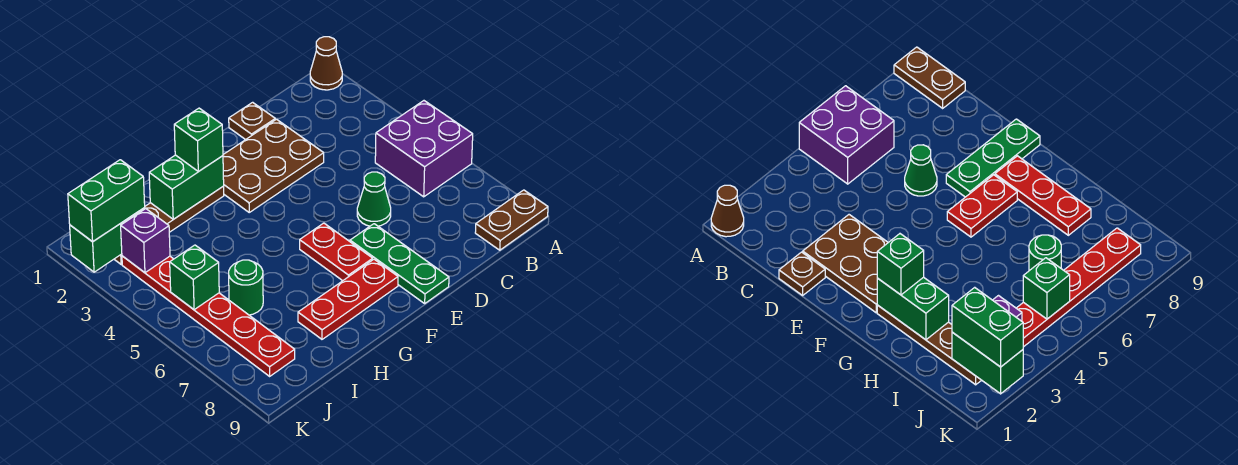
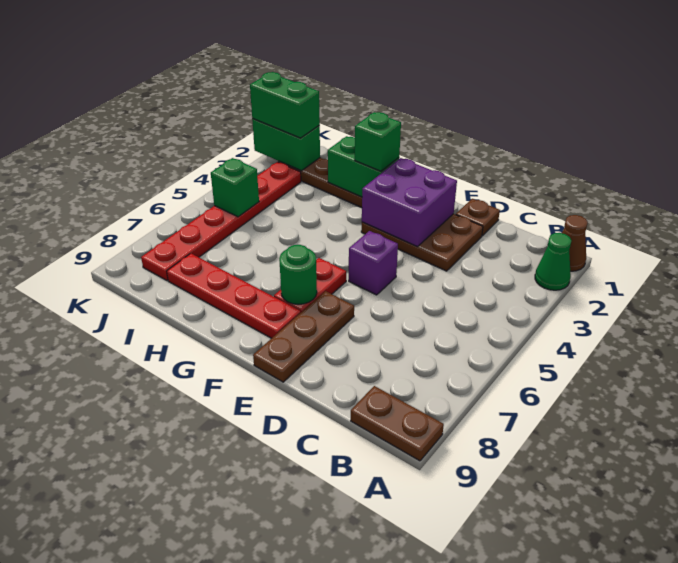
purple brick A5:B6 level 1 -> purple brick E2:F3 level 2
green cone D6 level 1 -> green cone A2 level 1
green plate E7:E9 level 1 -> brown plate E7:E9 level 1
red plate F8:H8 level 1 -> red plate F8:I8 level 1
green round brick I6 level 1 -> green round brick F7 level 2
purple brick J3 level 2 -> purple brick E5 level 1

